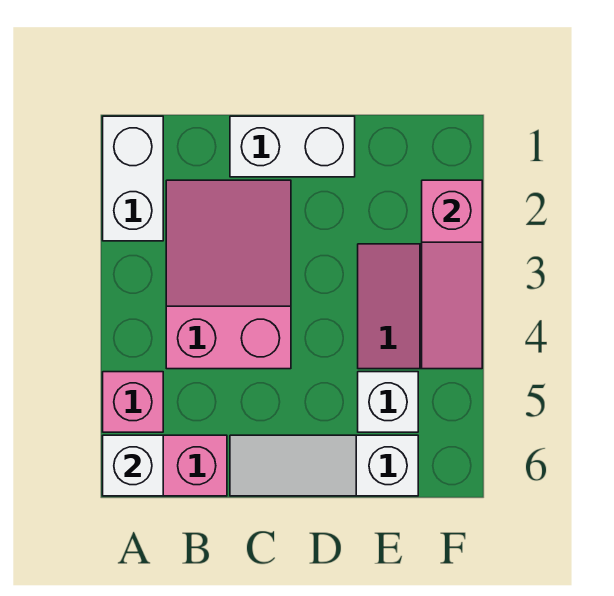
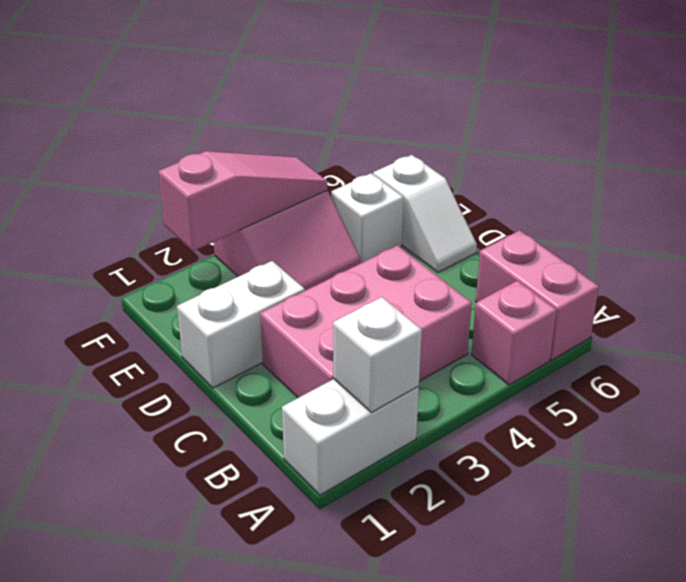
white brick A6 level 2 -> white brick A2 level 2
pink slope B2:C4 level 1 top 4 -> pink brick B2:C4 level 1
white brick C1:D1 level 1 -> white brick D1:D2 level 1
white slope C6:E6 level 1 top E -> white slope D6:E6 level 1 top E

